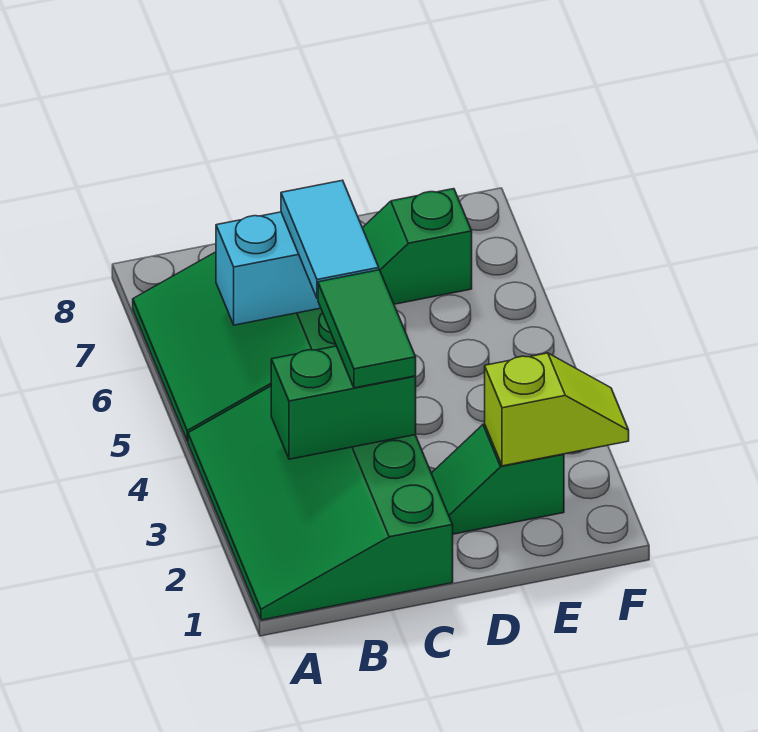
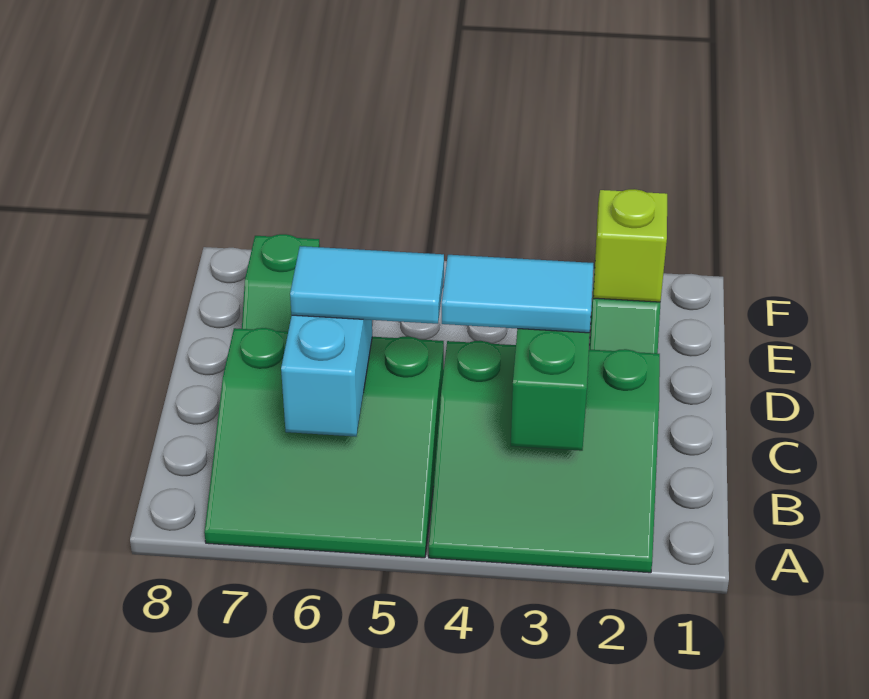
green slope A1:C4 level 1 top C -> green slope A2:C4 level 1 top C
green tile C3:C4 level 3 -> cyan tile C3:C4 level 3

